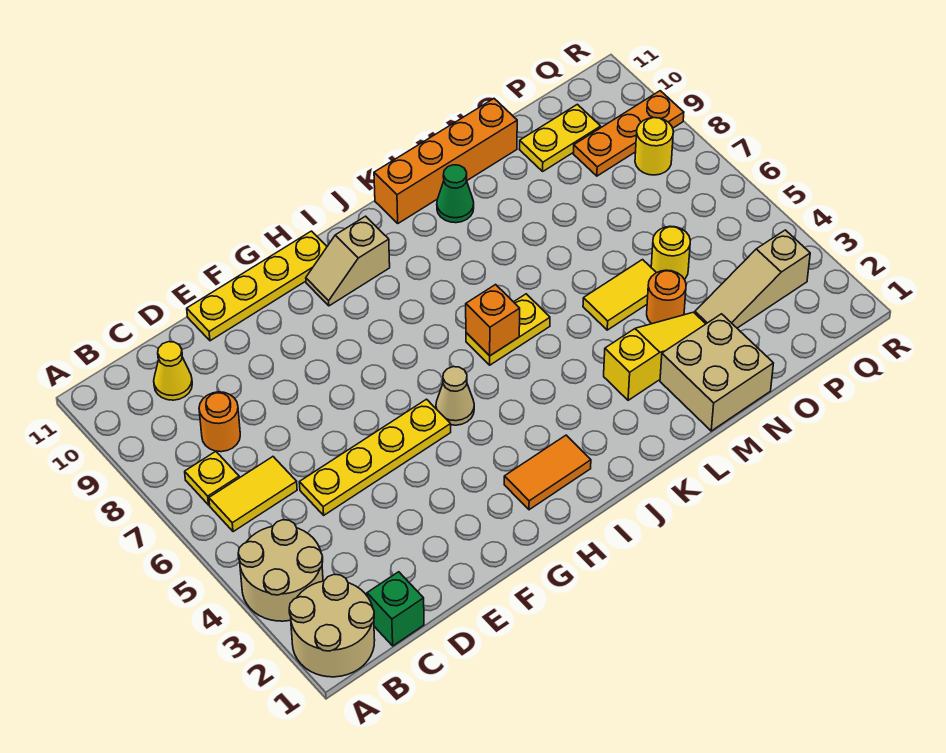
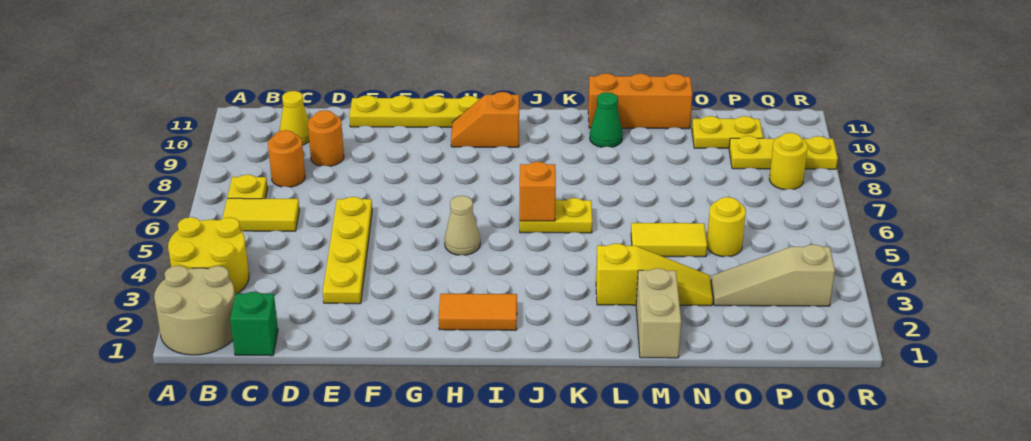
tan round brick A3:B4 level 1 -> yellow round brick A3:B4 level 1
yellow plate D5:G5 level 1 -> yellow plate E3:E6 level 1
tan slope H10:I10 level 1 top I -> orange slope H10:I10 level 1 top I
orange brick K11:N11 level 1 -> orange brick L11:N11 level 1
tan brick M1:N2 level 1 -> tan brick M1:M2 level 1
orange round brick N4 level 1 -> orange round brick D9 level 1
orange plate P9:R9 level 1 -> yellow plate P9:R9 level 1

